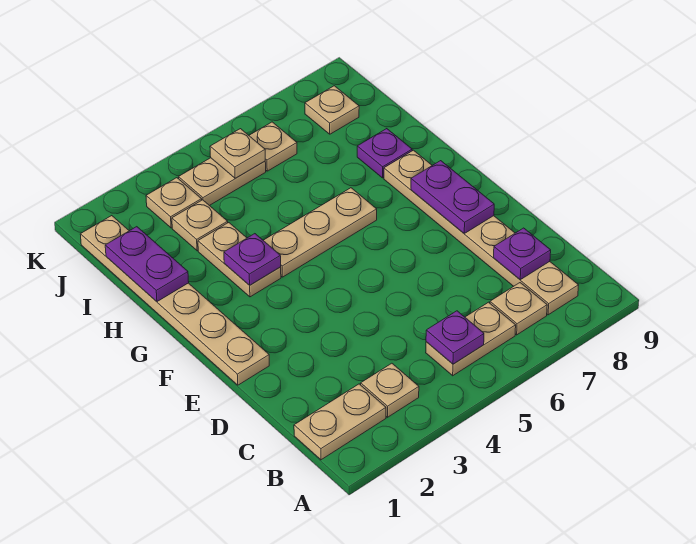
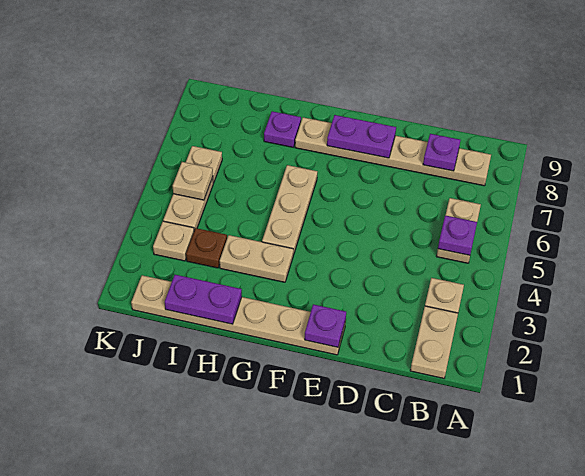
tan plate B7 level 1 -> none
purple plate G3 level 2 -> purple plate E1 level 2
tan plate I3 level 1 -> brown plate I3 level 1
tan plate J8 level 1 -> none

